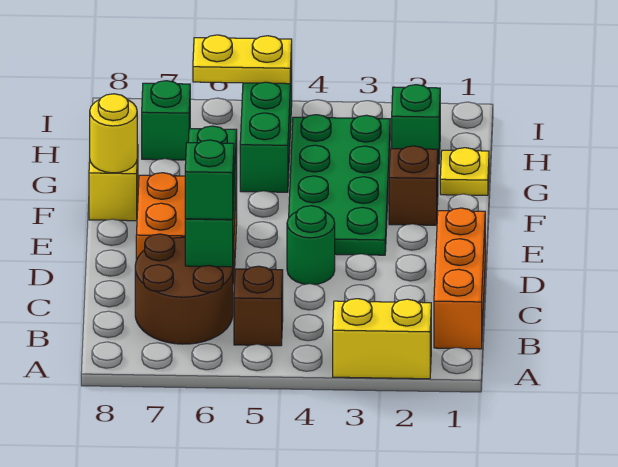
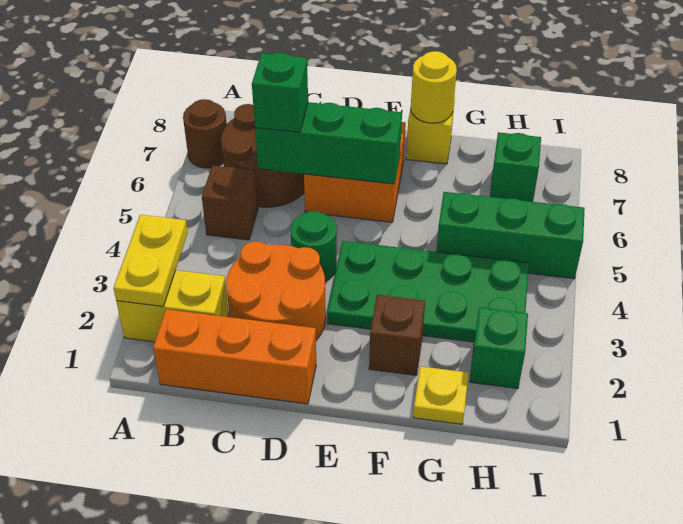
yellow brick A2:A3 level 1 -> yellow brick A2:B2 level 1
none -> brown round brick A7 level 1
none -> orange round brick C2:D3 level 1
yellow plate I5:I6 level 2 -> yellow plate A2:A3 level 2

